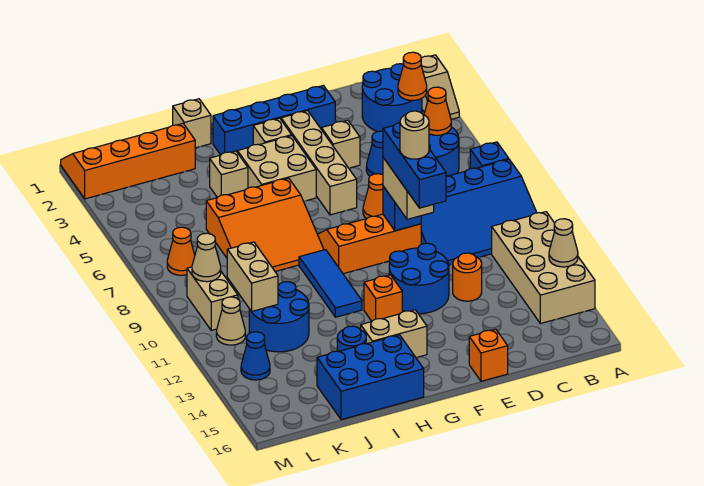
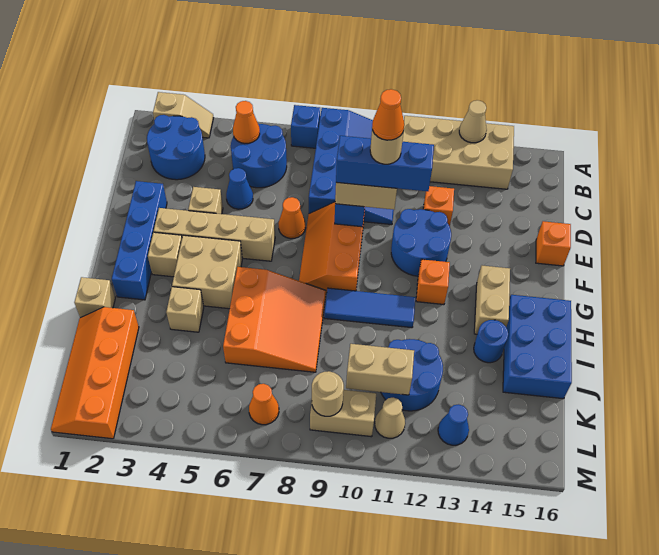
orange cone B3 level 2 -> orange cone E10 level 6
orange round brick D12 level 1 -> orange brick D12 level 1
tan cone L9 level 2 -> tan round brick L9 level 2

